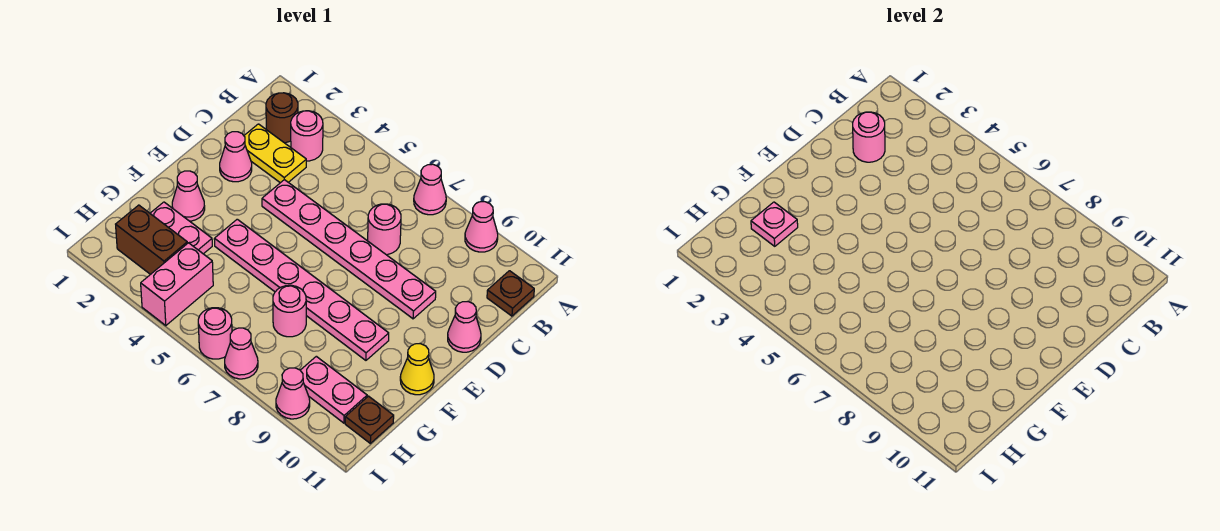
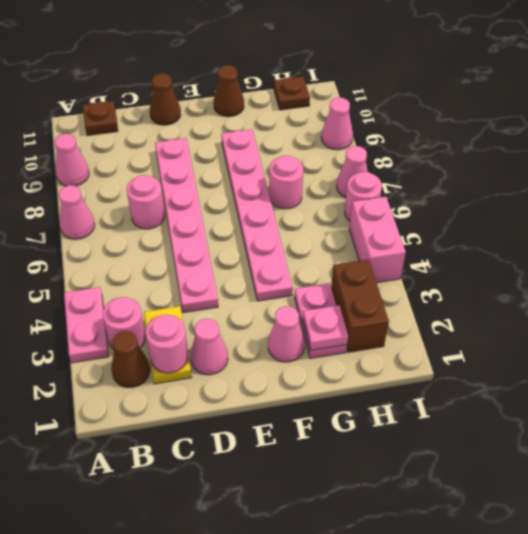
brown round brick B2 level 1 -> brown cone B2 level 1
pink cone D11 level 1 -> brown cone D11 level 1
yellow cone F11 level 1 -> brown cone F11 level 1
pink brick H4:I4 level 1 -> pink brick I4:I5 level 1
pink plate H9:H10 level 1 -> pink plate A3:A4 level 1

